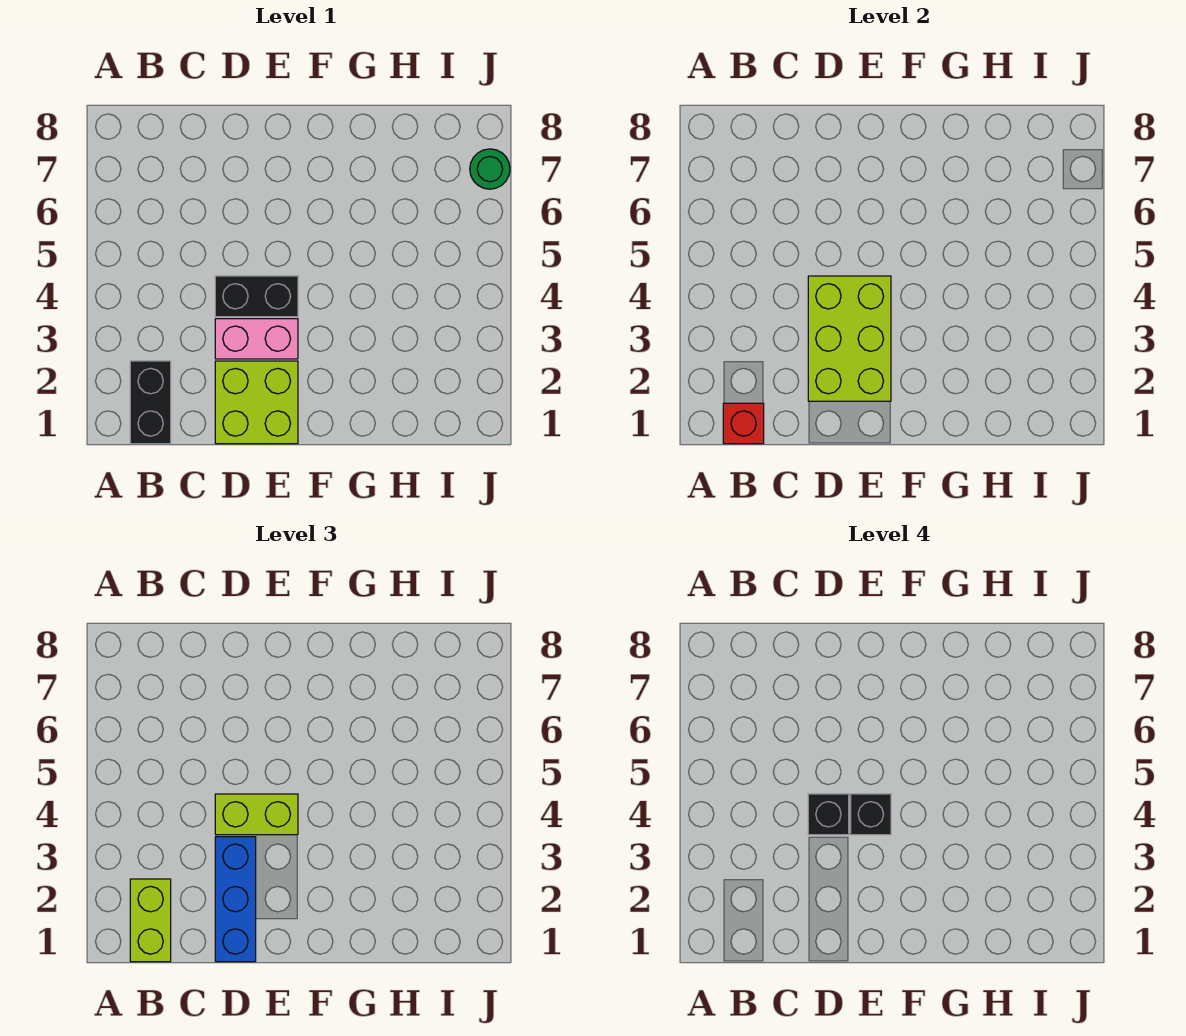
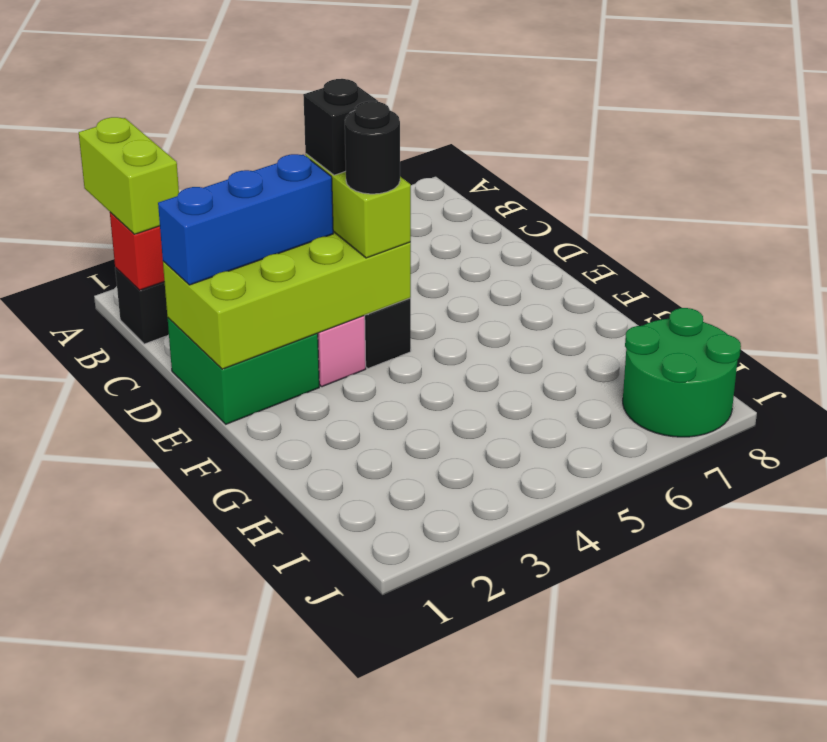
lime brick B1:B2 level 3 -> lime brick A1:B1 level 3
lime brick D1:E2 level 1 -> green brick D1:E2 level 1
lime brick D2:E4 level 2 -> lime brick D1:E4 level 2
black brick E4 level 4 -> black round brick E4 level 4
green round brick J7 level 1 -> green round brick I7:J8 level 1

